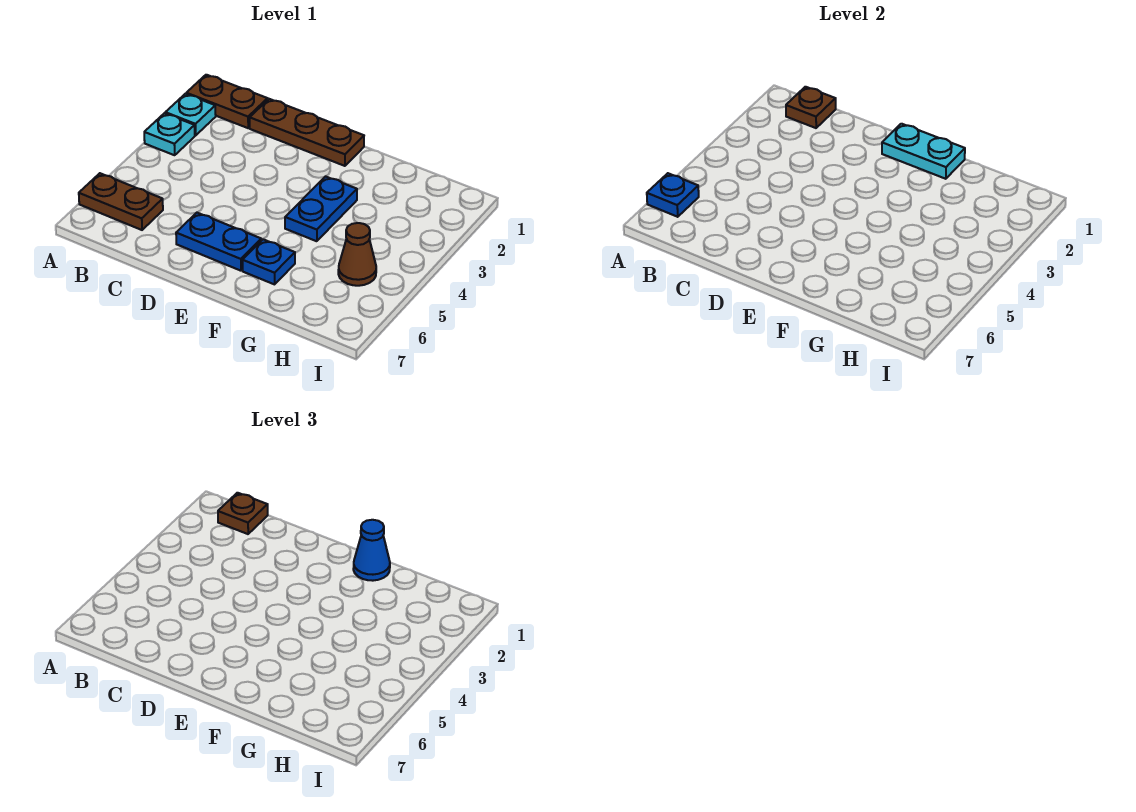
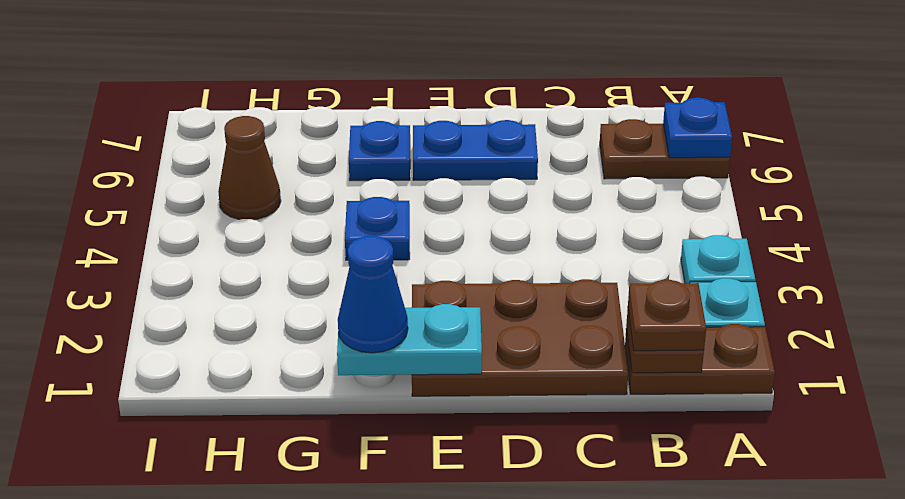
brown plate C1:E1 level 1 -> brown plate C1:E2 level 1
blue plate F3:F4 level 1 -> blue plate F4 level 1

